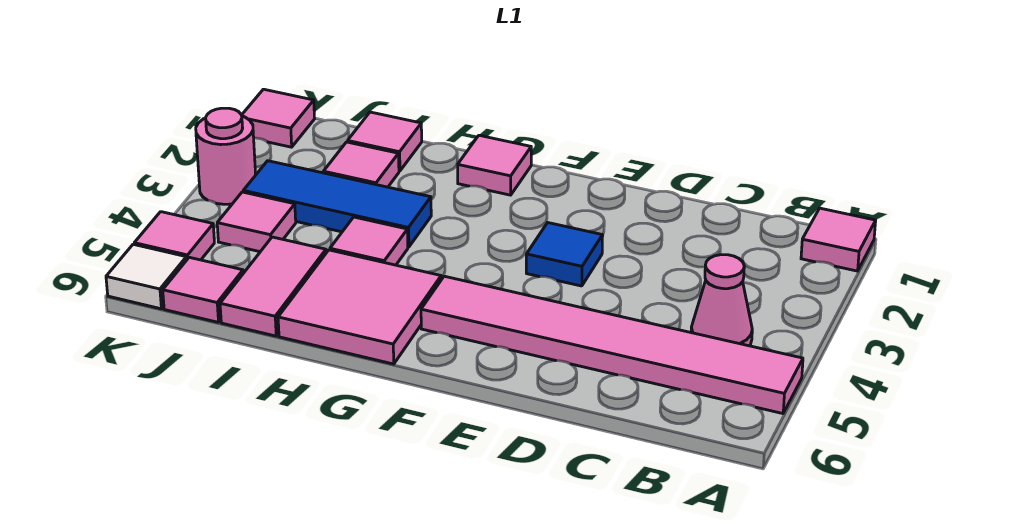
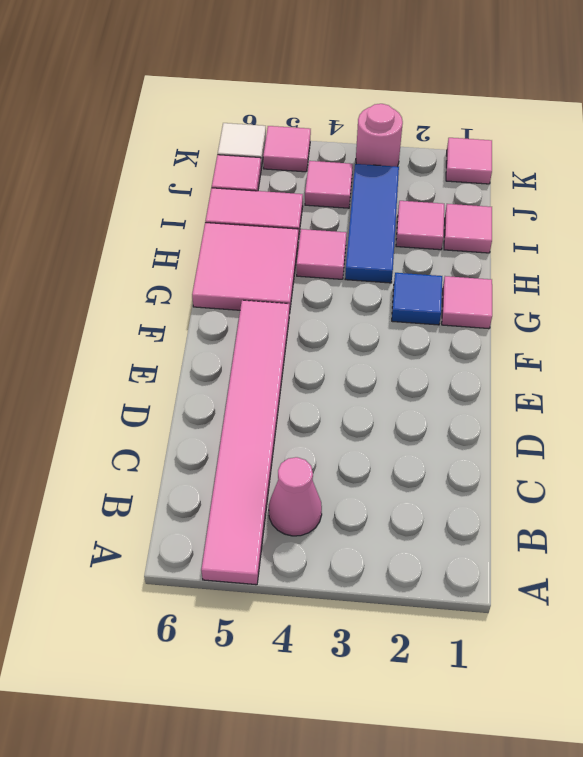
pink tile A1 level 1 -> none
blue tile E3 level 1 -> blue tile G2 level 1

